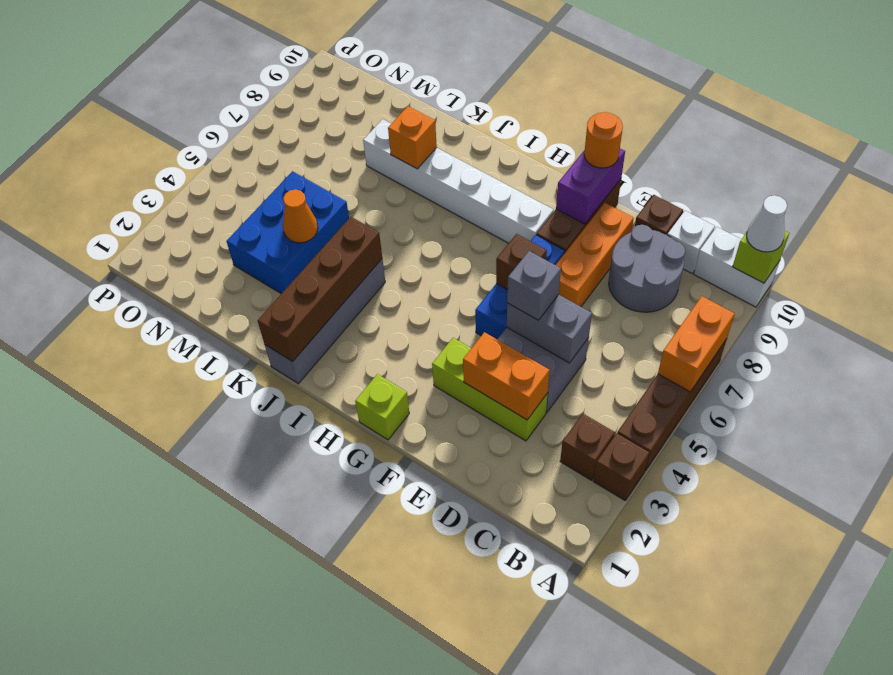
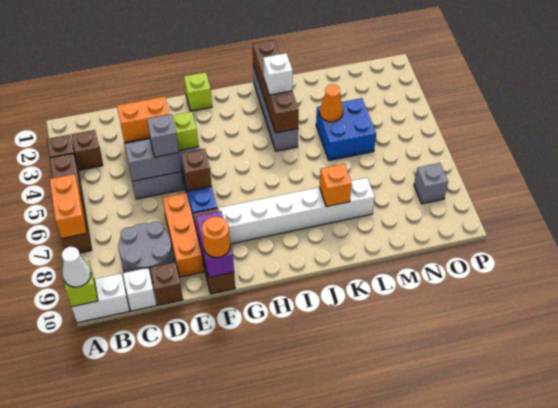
none -> white brick J3 level 3
blue brick L3:M5 level 1 -> blue brick L4:M5 level 1
none -> grey brick O8 level 1

